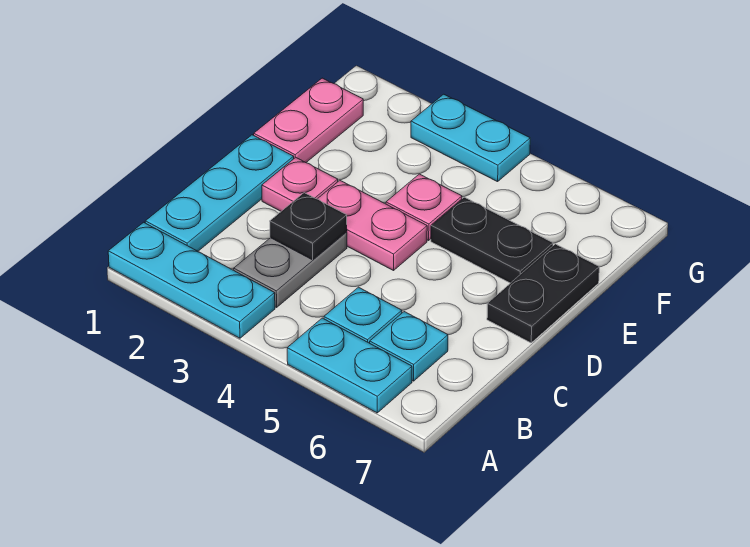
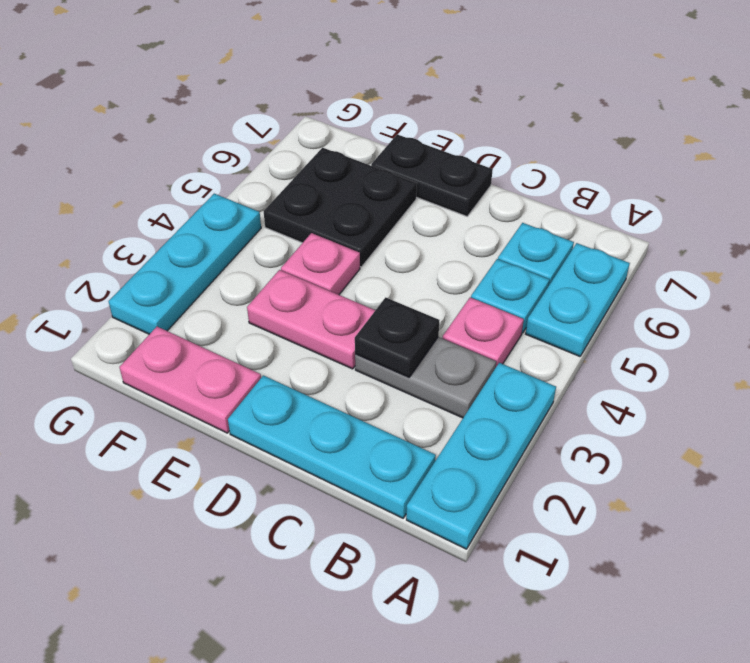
pink plate D2 level 1 -> pink plate B4 level 1
pink plate D3:D4 level 1 -> pink plate D3:E3 level 1
black plate E5:E6 level 1 -> black plate E5:F6 level 1
cyan plate G3:G4 level 1 -> cyan plate G2:G4 level 1

